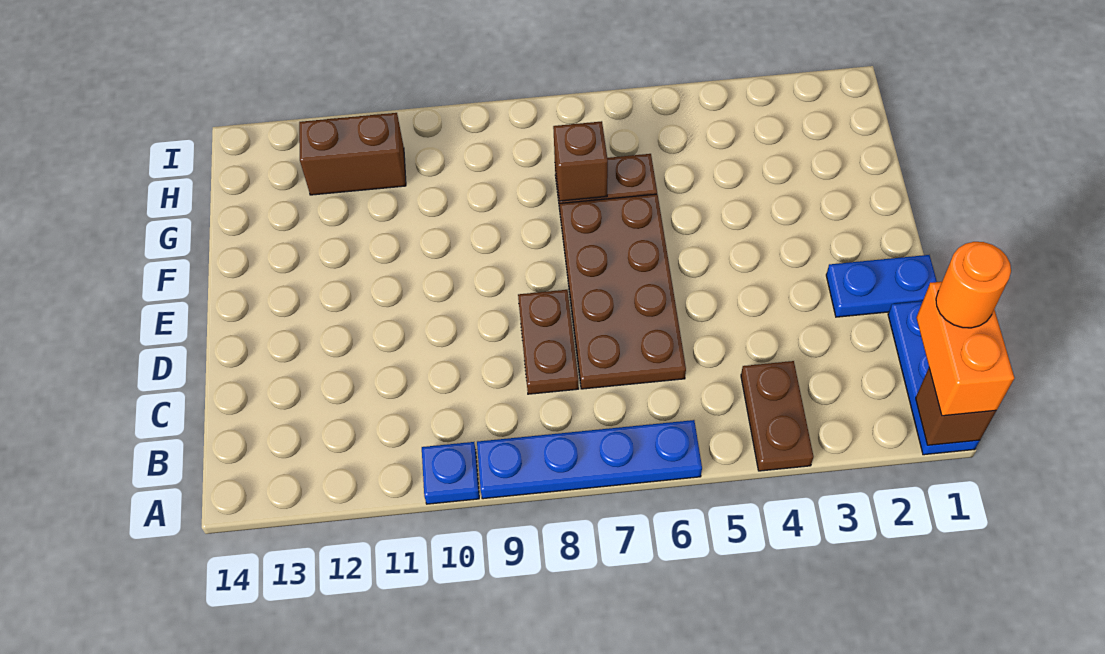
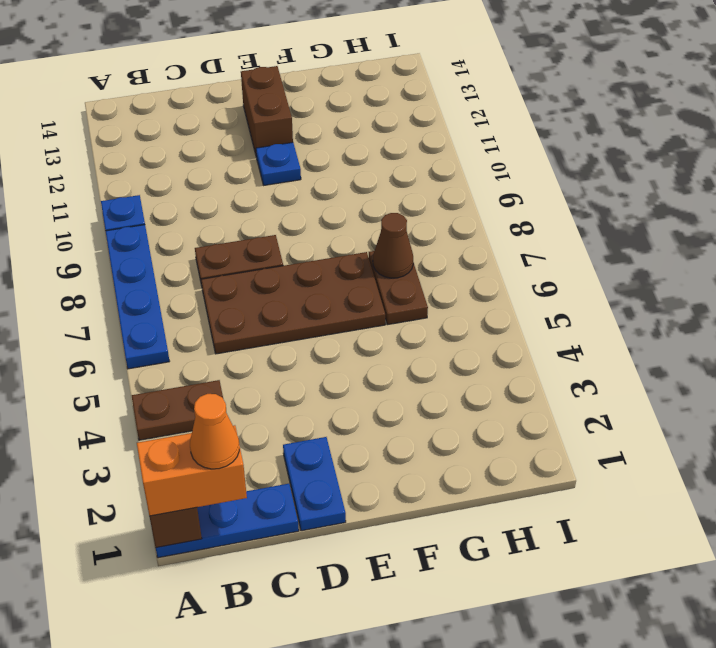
orange round brick B1 level 4 -> orange cone B1 level 4
none -> blue plate E11 level 1
brown brick G7 level 2 -> brown cone G7 level 2
brown brick H11:H12 level 1 -> brown brick E12:E13 level 1

